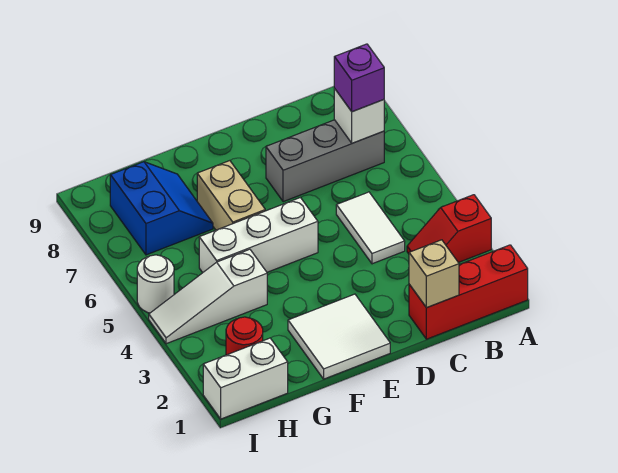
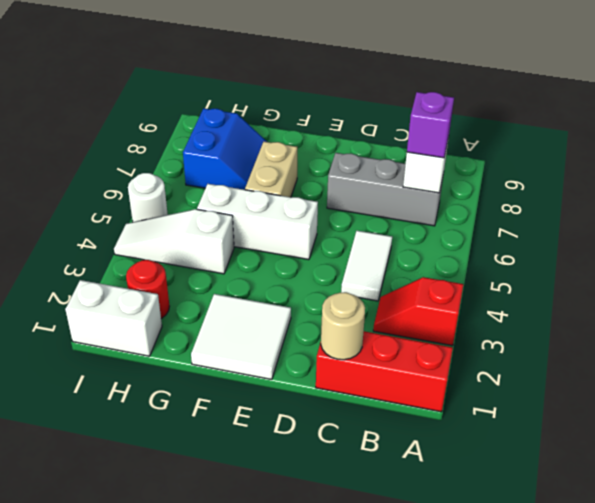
tan brick C1 level 2 -> tan round brick C1 level 2

